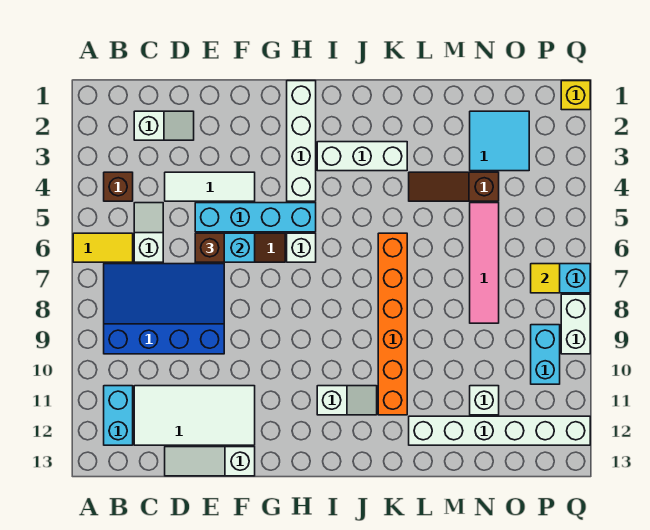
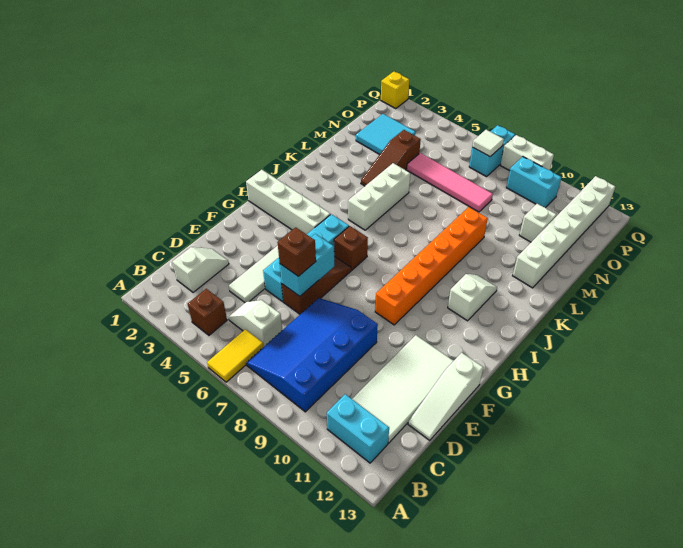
white brick H6 level 1 -> brown brick H6 level 1
white brick I3:K3 level 1 -> white brick J5:L5 level 1
orange brick K6:K11 level 1 -> orange brick G9:L9 level 1
yellow tile P7 level 2 -> white tile P7 level 2

